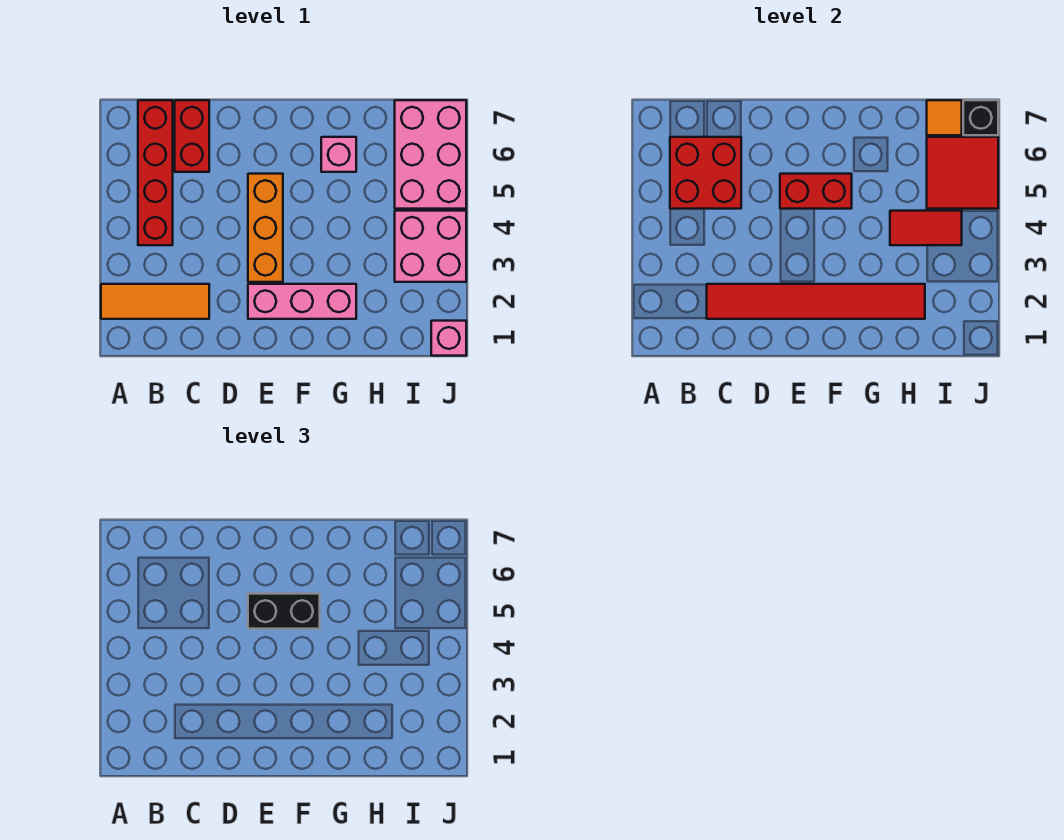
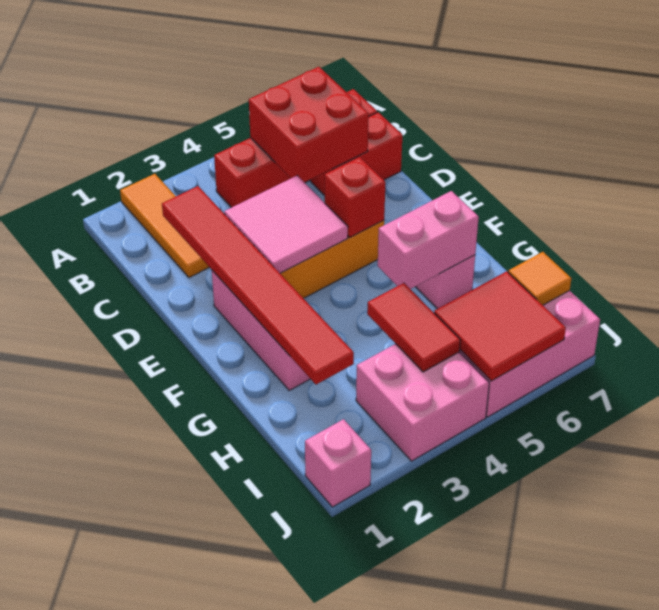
none -> pink tile D3:E4 level 2
red brick E5:F5 level 2 -> red brick E5 level 2
black brick E5:F5 level 3 -> none
none -> pink brick G5:G6 level 2
black brick J7 level 2 -> none

